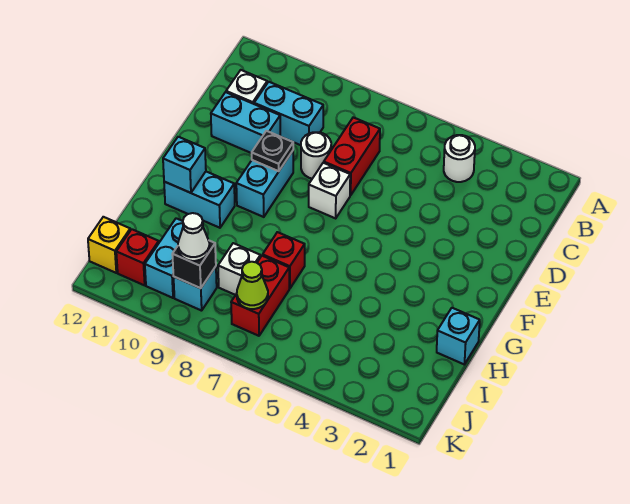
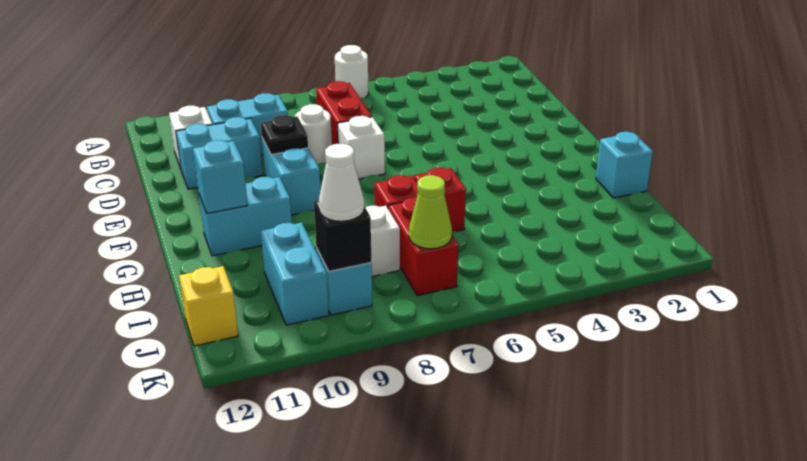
white round brick B4 level 1 -> white round brick A6 level 1
red brick J11 level 1 -> red brick H6 level 1

